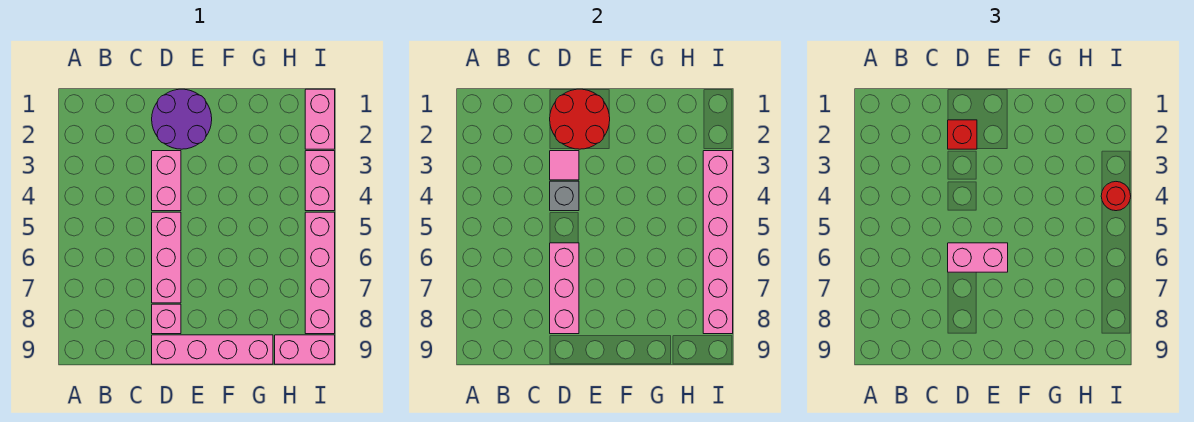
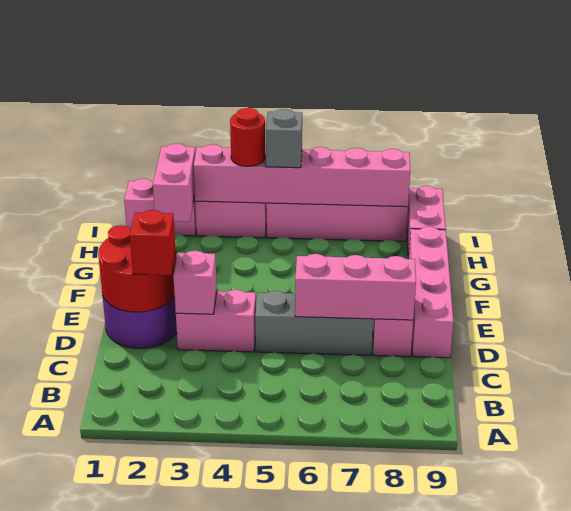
pink tile D3 level 2 -> pink brick D3 level 2
grey brick D4 level 2 -> grey brick I5 level 3
pink brick D5:D7 level 1 -> grey brick D5:D7 level 1
pink brick D6:E6 level 3 -> pink brick H2:I2 level 2

